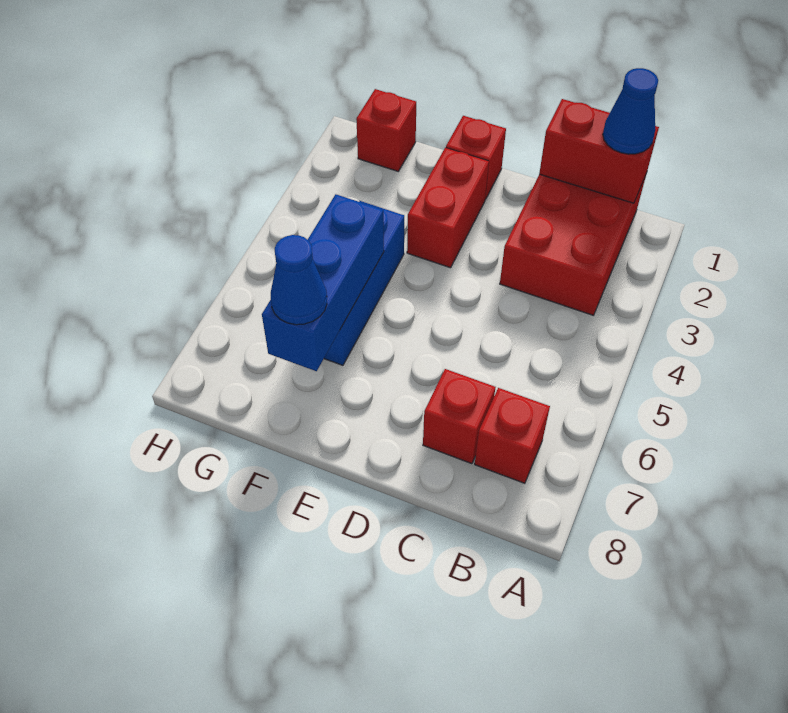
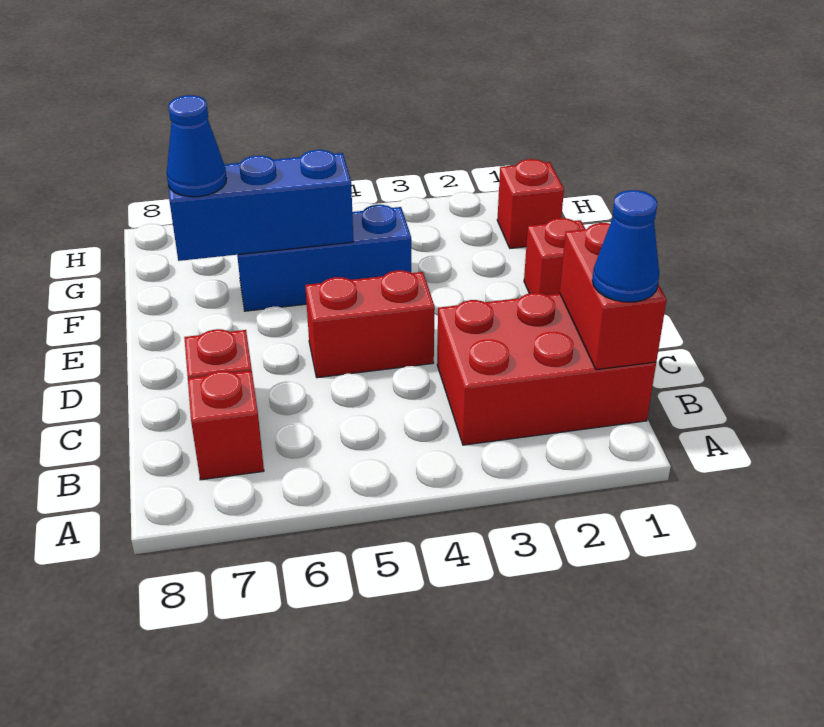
red brick E2:E3 level 1 -> red brick D4:D5 level 1

